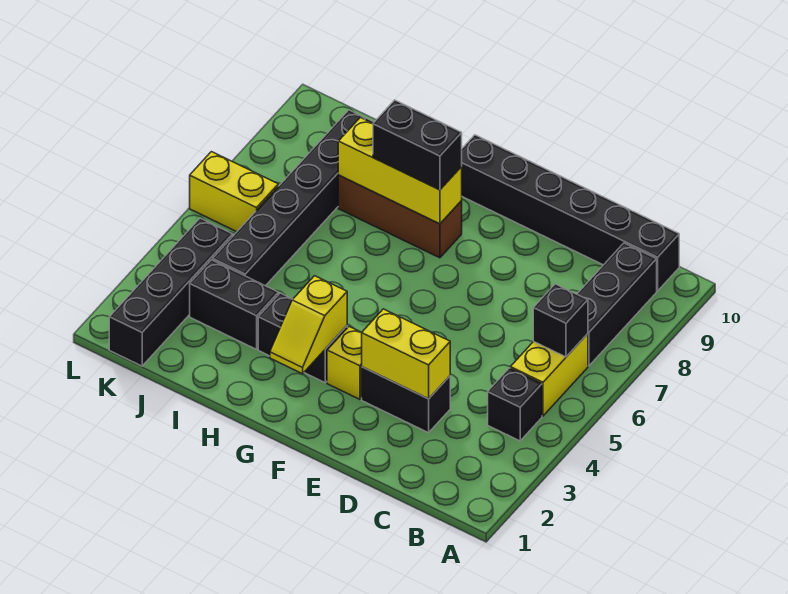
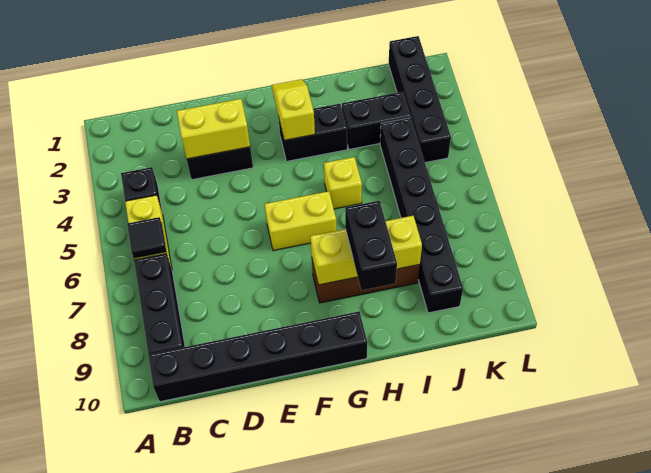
black brick B6 level 2 -> black tile B6 level 2
yellow brick F3 level 1 -> yellow brick H5 level 1
black brick G8:H8 level 3 -> black brick H8:H9 level 3
yellow brick K6:L6 level 1 -> yellow brick F6:G6 level 1

